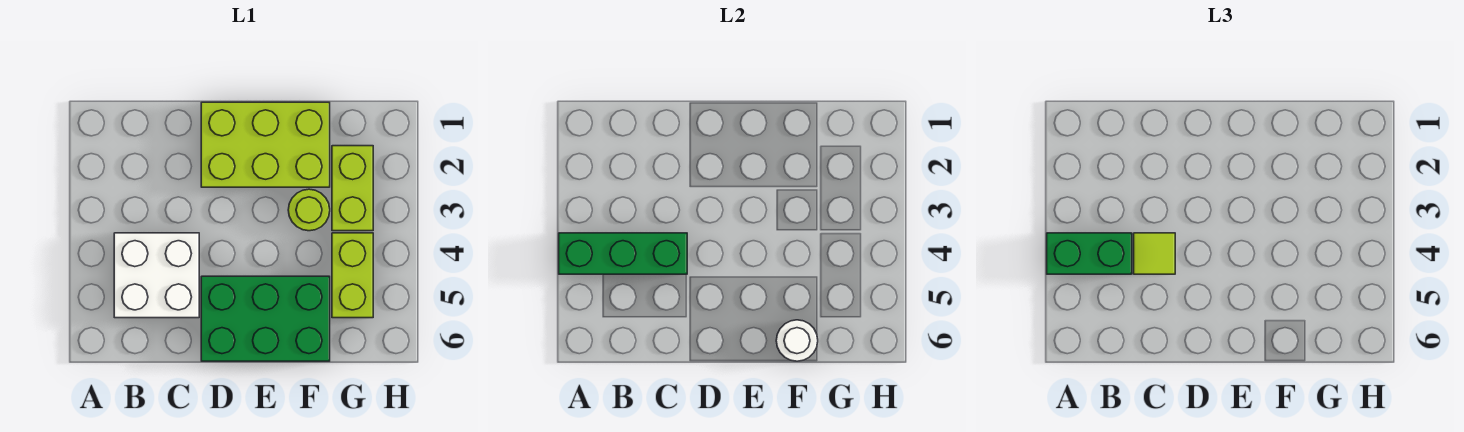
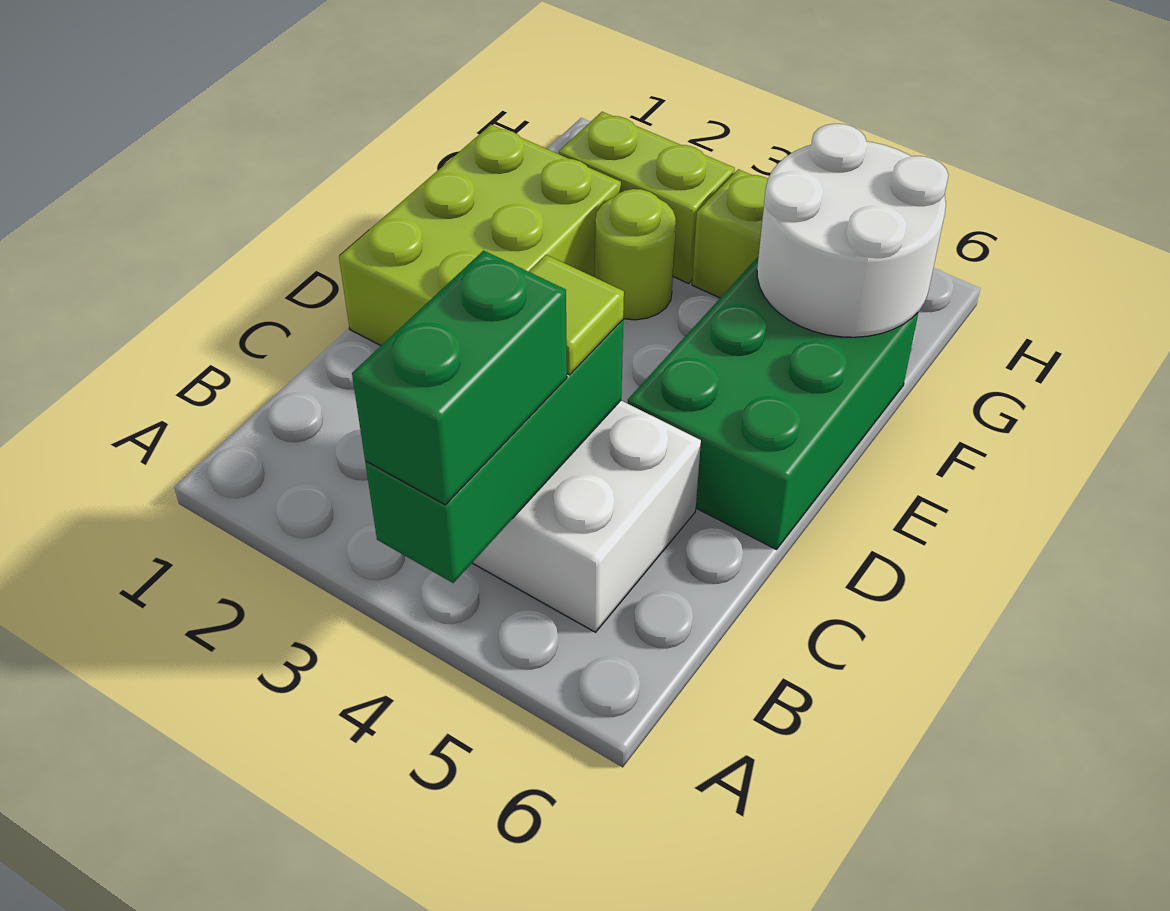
white round brick F6 level 2 -> white round brick F5:G6 level 2

